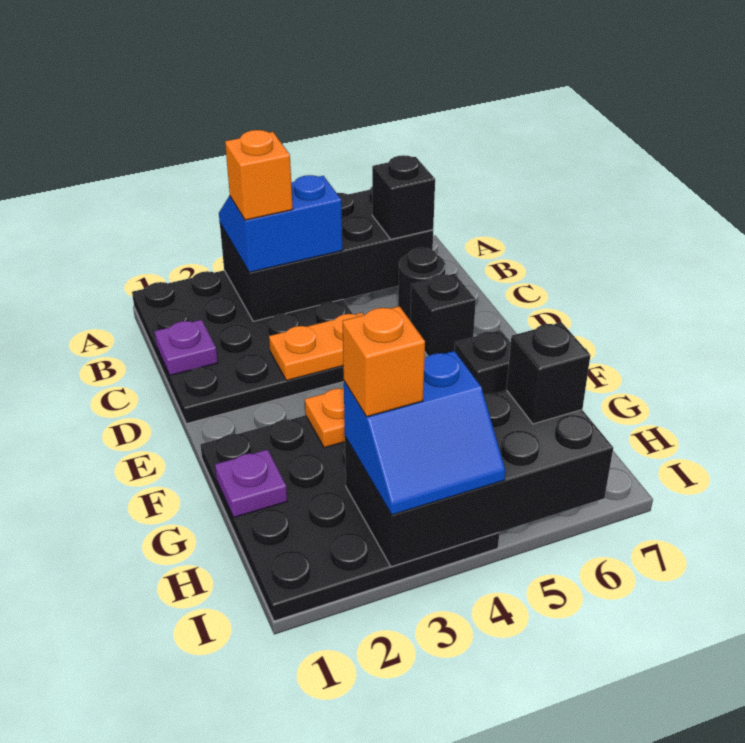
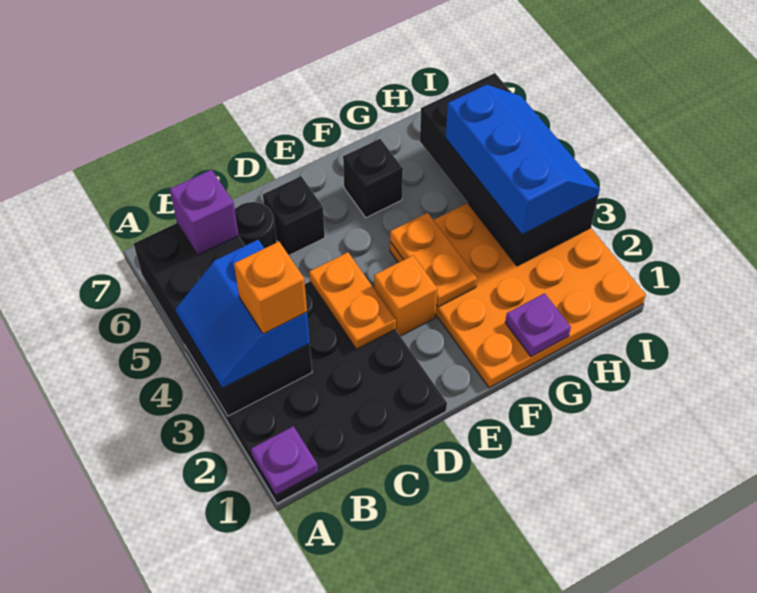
black brick B6 level 3 -> purple brick B6 level 3
purple plate C1 level 2 -> purple plate A1 level 2
black plate F1:I4 level 1 -> orange plate F1:I4 level 1
blue slope H3:I4 level 3 top H -> blue slope H3:I5 level 3 top H
orange brick H3 level 4 -> orange brick E3 level 1
black brick H6 level 3 -> none

